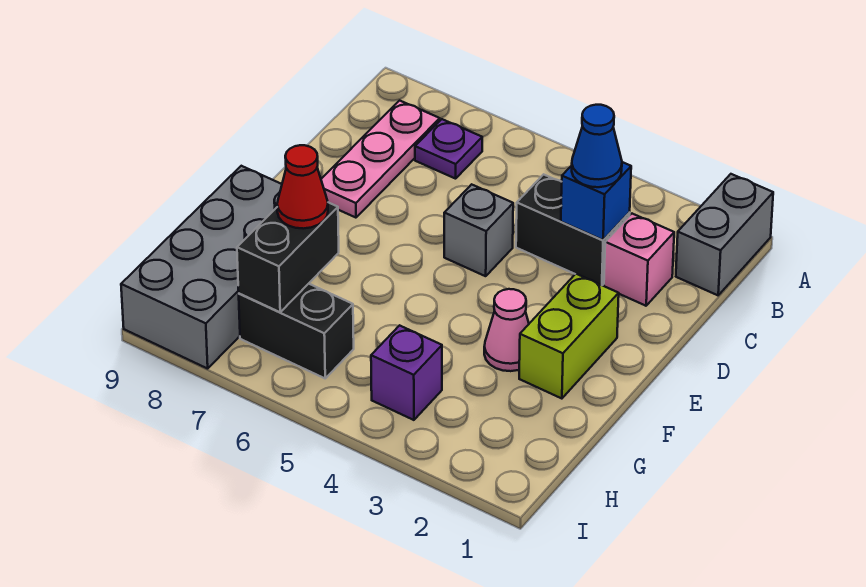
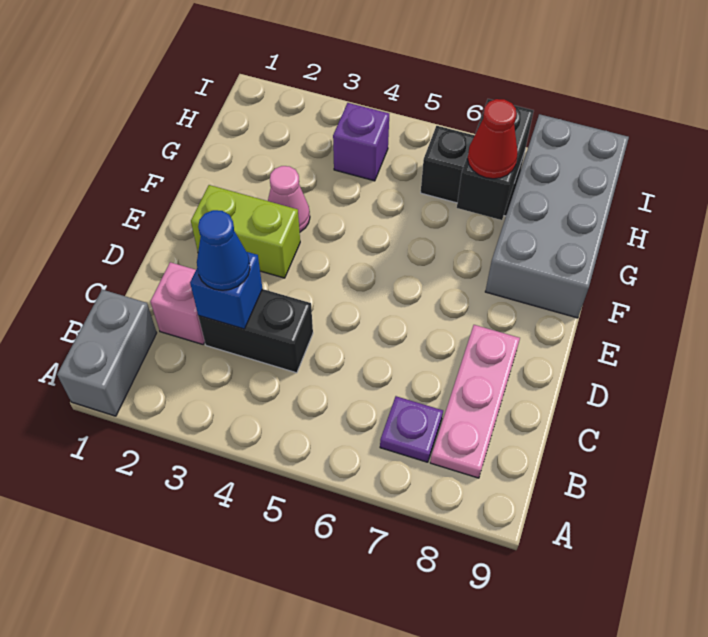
grey brick D5 level 1 -> none
lime brick E2:F2 level 1 -> lime brick E2:E3 level 1

